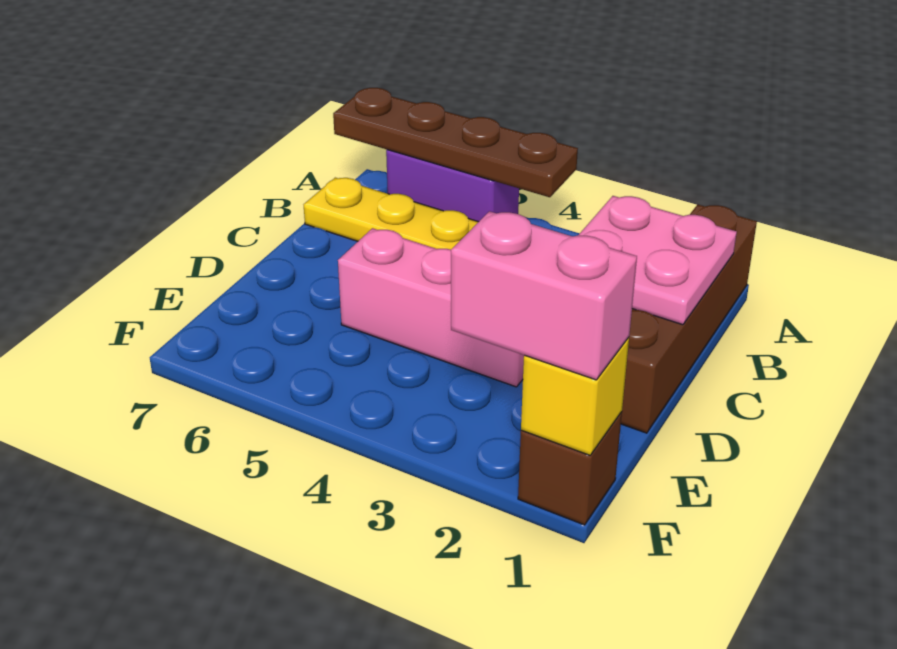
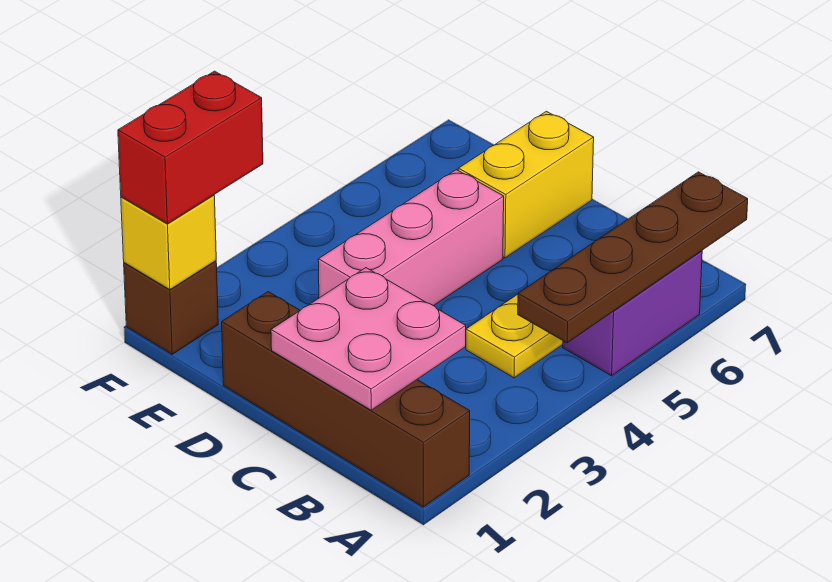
none -> yellow brick D6:D7 level 1
pink brick F1:F2 level 3 -> red brick F1:F2 level 3

